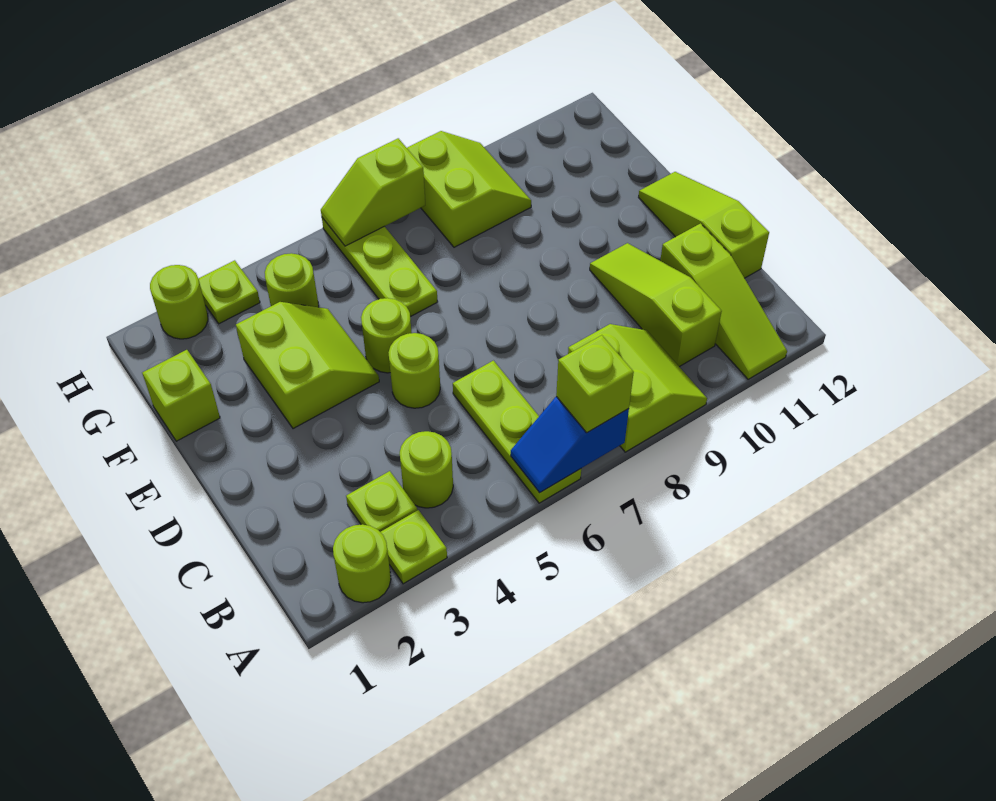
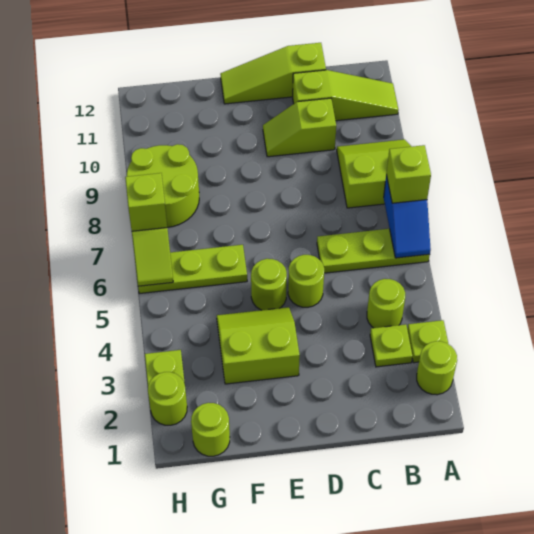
lime slope B10:D10 level 1 top B -> lime slope C10:D10 level 1 top C
lime brick F1 level 1 -> lime brick H7 level 3
lime round brick G4 level 1 -> lime round brick G1 level 1
lime slope G8:H9 level 1 top 8 -> lime round brick G8:H9 level 1

